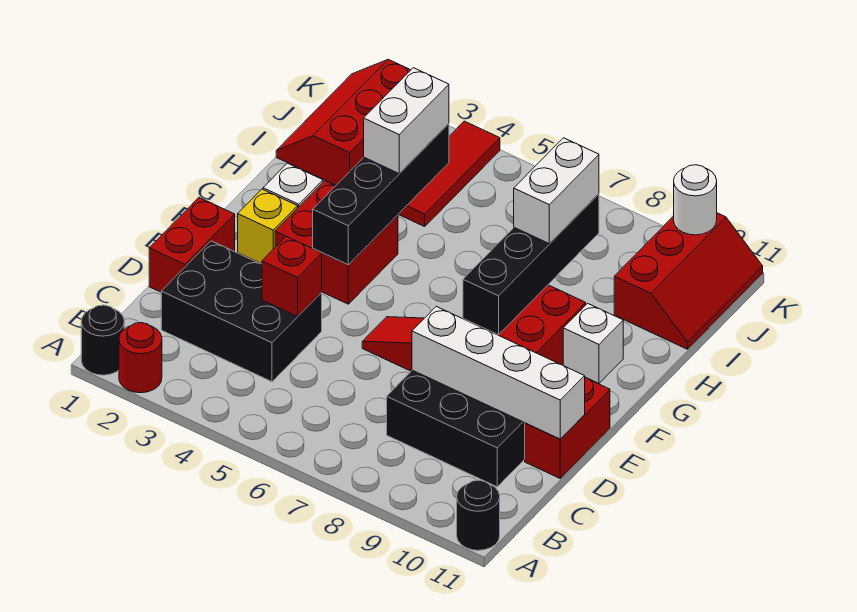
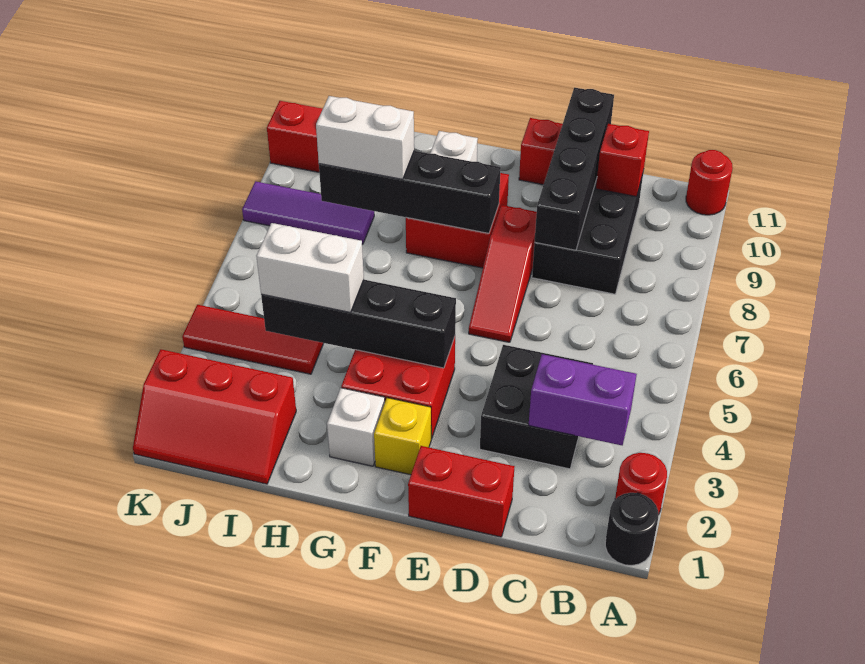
black round brick A11 level 1 -> red round brick A11 level 1
none -> purple brick B3:C3 level 2
black brick C2:D4 level 1 -> black brick C3:D4 level 1
red brick D4 level 2 -> red brick C10 level 2
white brick D8:D11 level 2 -> black brick D8:D11 level 2
none -> purple tile I8:K8 level 1
white round brick K10 level 2 -> none

